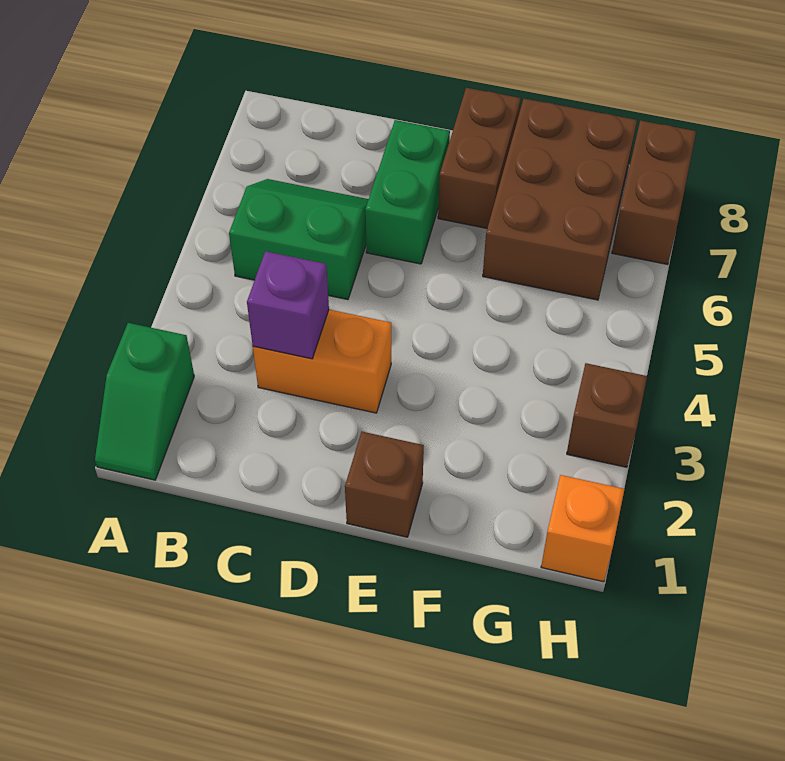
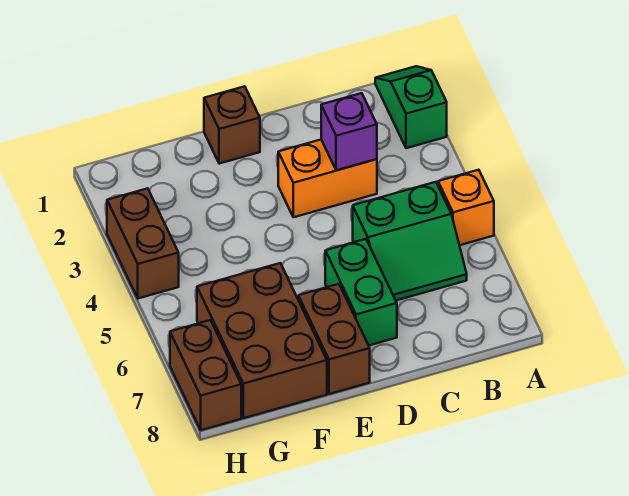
orange brick H1 level 1 -> orange brick A5 level 1
brown brick H3 level 1 -> brown brick H3:H4 level 1

